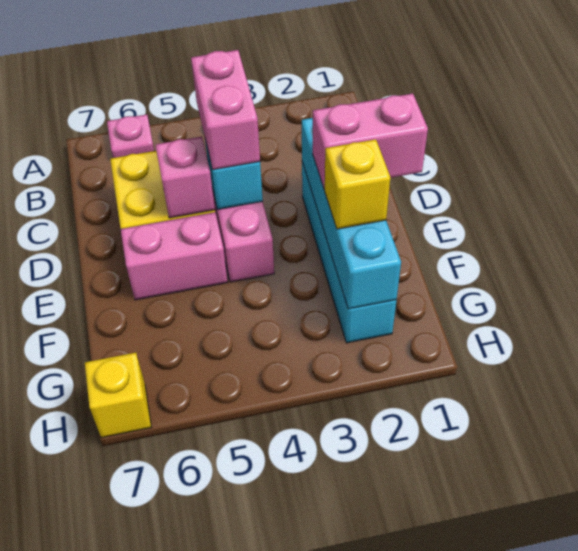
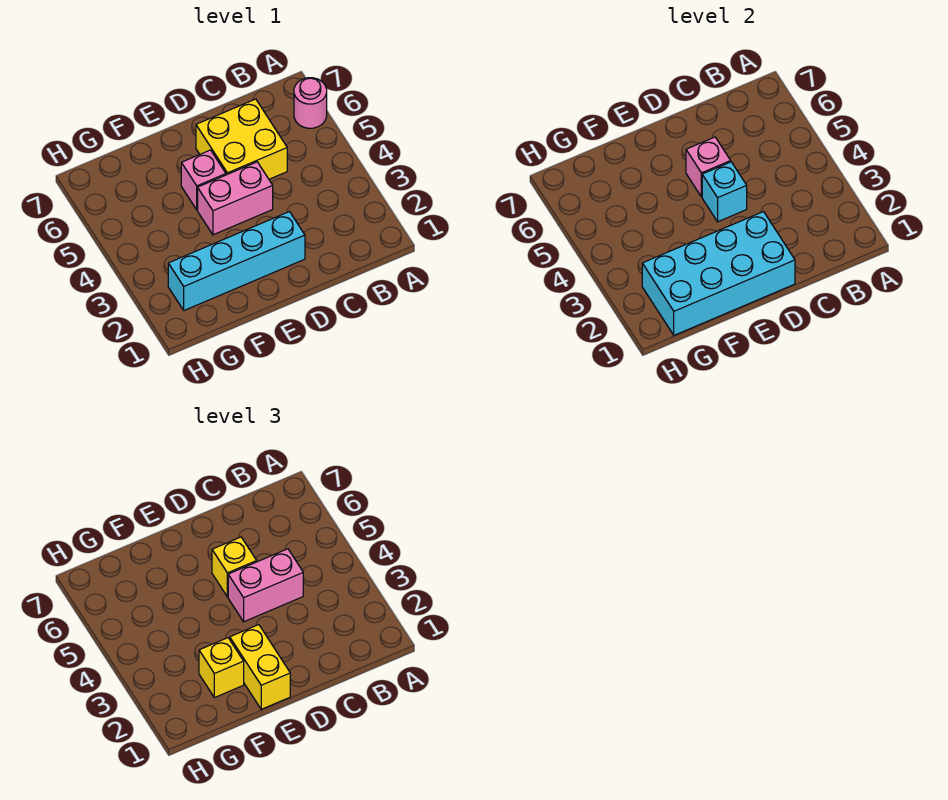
pink plate A6 level 1 -> pink round brick A6 level 1
cyan brick D2:G2 level 2 -> cyan brick D1:G2 level 2
pink brick E1:E2 level 3 -> yellow brick E1:E2 level 3
pink brick E5:E6 level 1 -> pink brick E5 level 1
yellow brick H7 level 1 -> yellow brick D5 level 3

